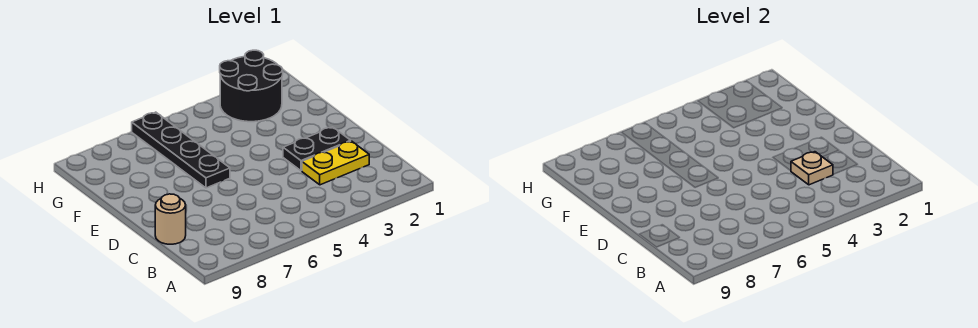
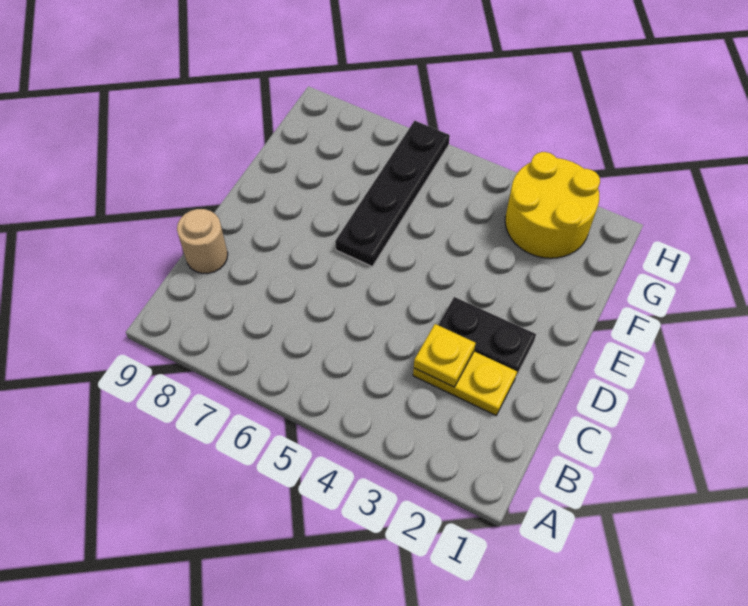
tan plate C3 level 2 -> yellow plate C3 level 2
black round brick G2:H3 level 1 -> yellow round brick G2:H3 level 1

